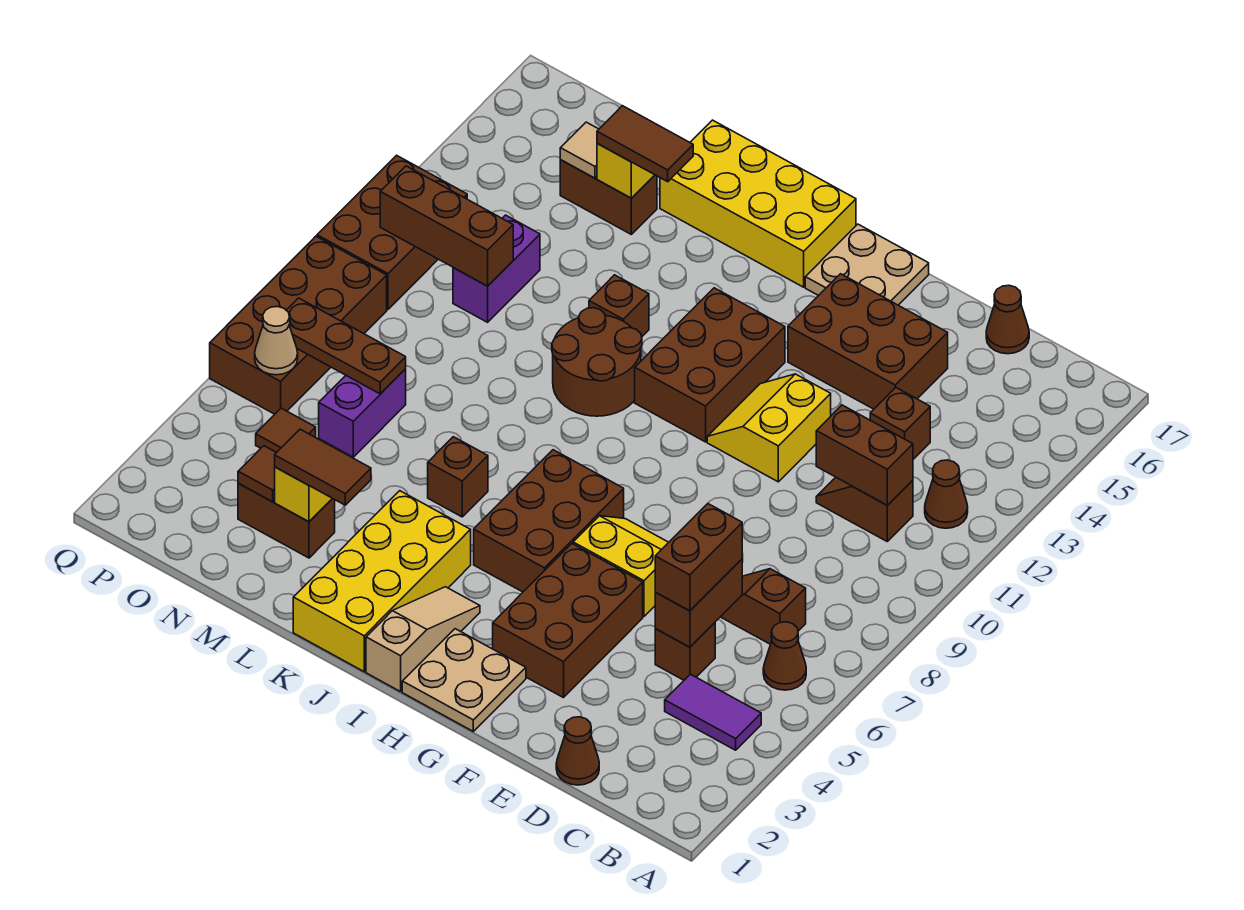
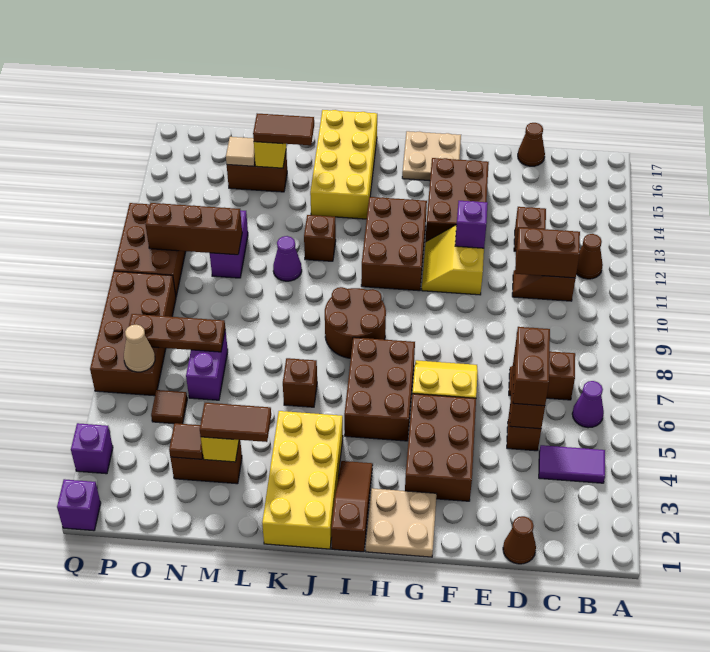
brown cone B6 level 1 -> purple cone B6 level 1
brown brick E14:G15 level 1 -> brown brick F13:G15 level 1
none -> purple brick F12 level 2
tan slope I1:I3 level 1 top 1 -> brown slope I1:I3 level 1 top 1
yellow brick I16:L17 level 1 -> yellow brick J14:K17 level 1
brown round brick J10:K11 level 1 -> brown round brick I8:J9 level 1
none -> purple cone L11 level 1
none -> purple brick Q1 level 1
none -> purple brick Q3 level 1

